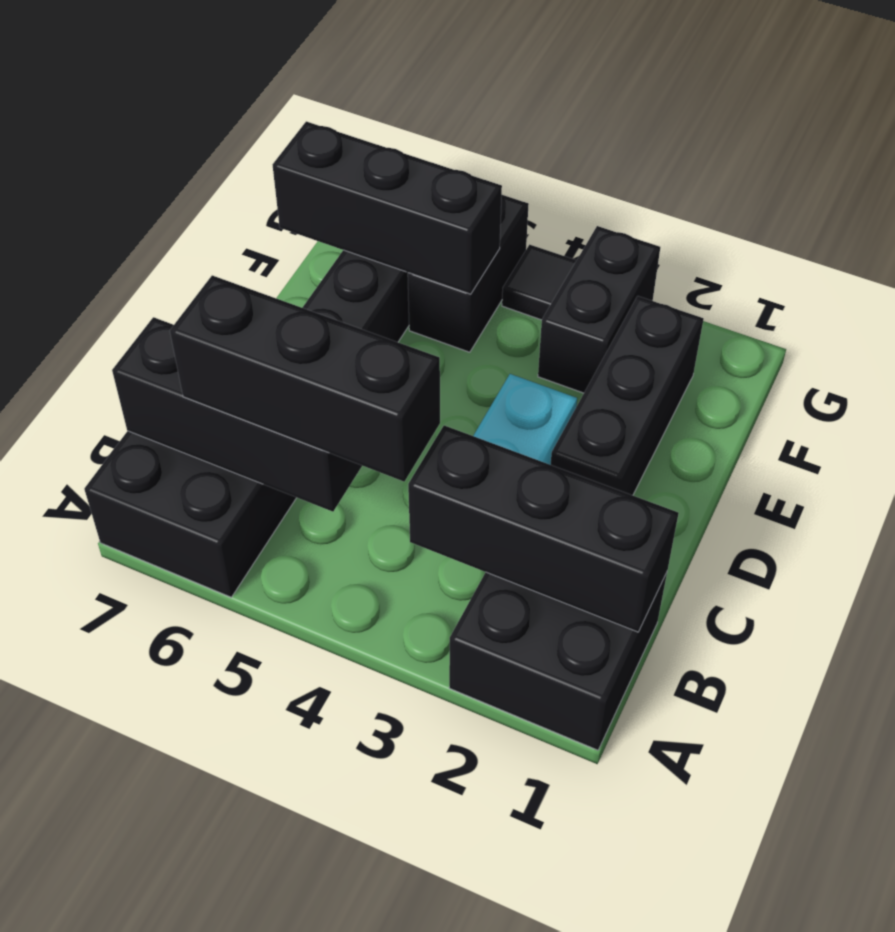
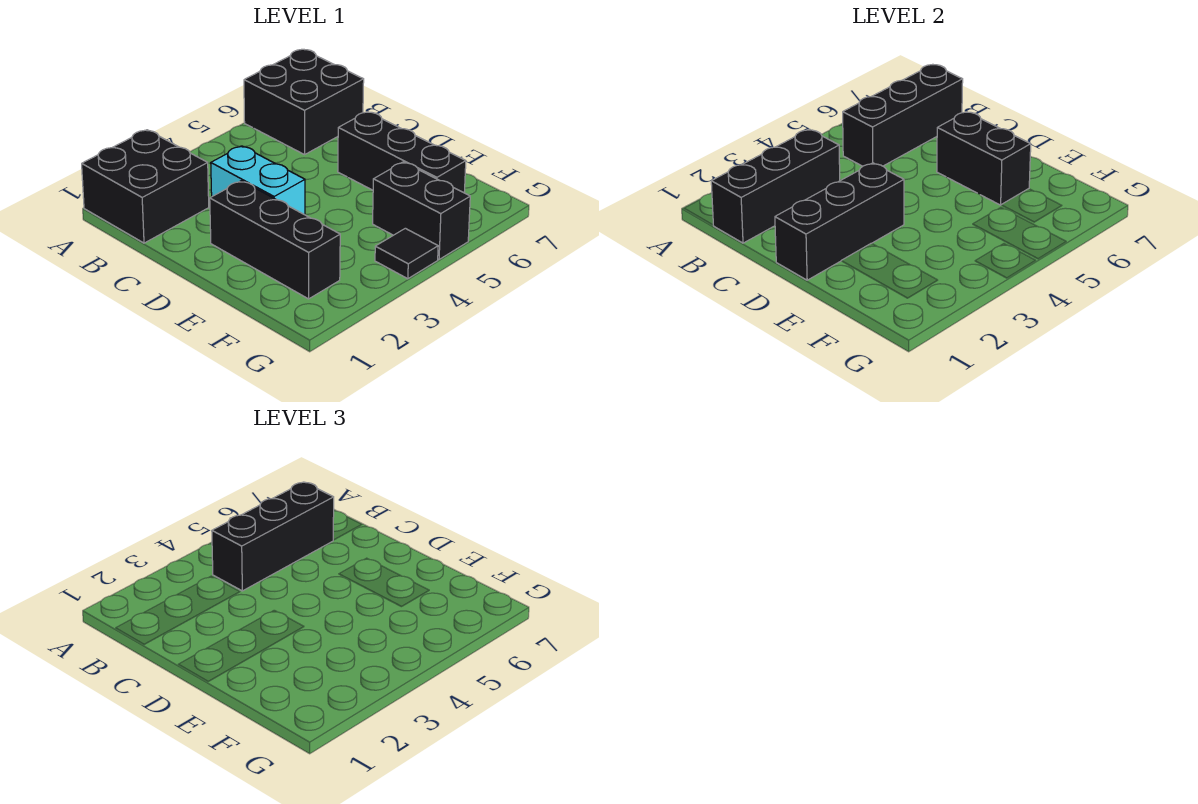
black brick F3:G3 level 1 -> black brick D6:E6 level 2
black brick F5:F7 level 2 -> black brick D1:D3 level 2

